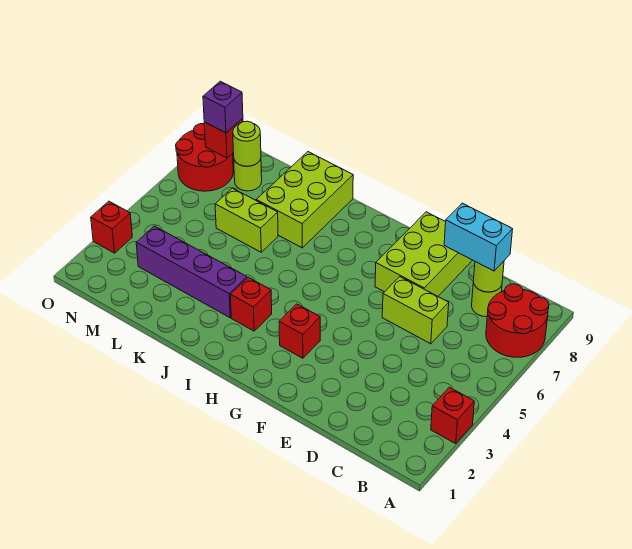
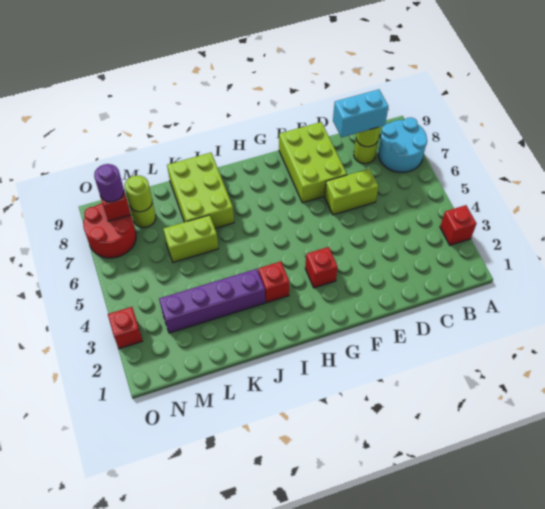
red round brick A7:B8 level 1 -> cyan round brick A7:B8 level 1
purple brick N8 level 3 -> purple round brick N8 level 3

